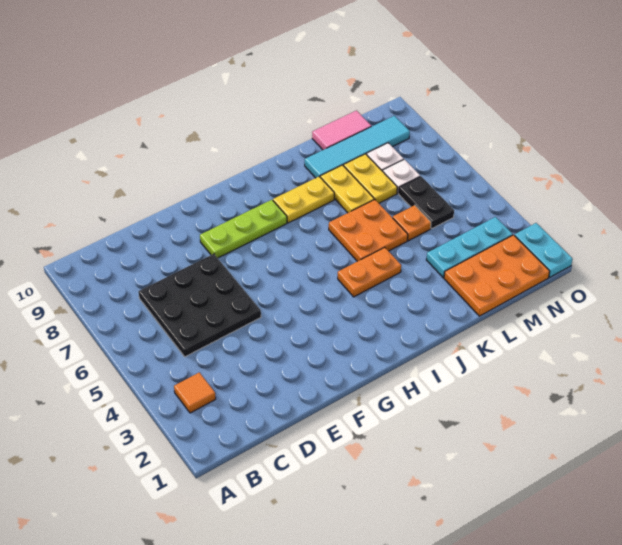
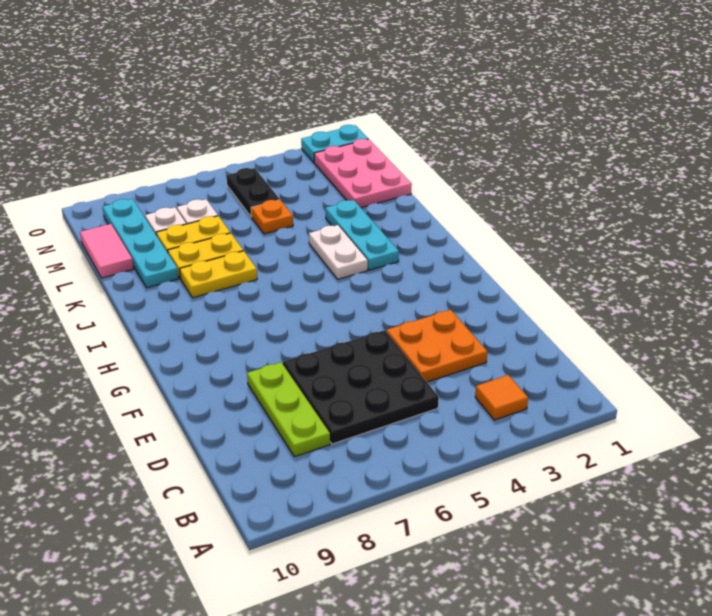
lime plate F8:H8 level 1 -> lime plate C8:E8 level 1
orange plate I4:J4 level 1 -> white plate I4:J4 level 1
yellow plate I8:J8 level 1 -> yellow plate J7:J8 level 1
orange plate J5:K6 level 1 -> orange plate D3:E4 level 1
cyan tile K9:N9 level 1 -> cyan plate K9:N9 level 1
orange plate L1:N2 level 1 -> pink plate L1:N2 level 1
cyan plate L3:N3 level 1 -> cyan plate I3:K3 level 1
black plate M5:M6 level 1 -> black plate M5:N5 level 1

